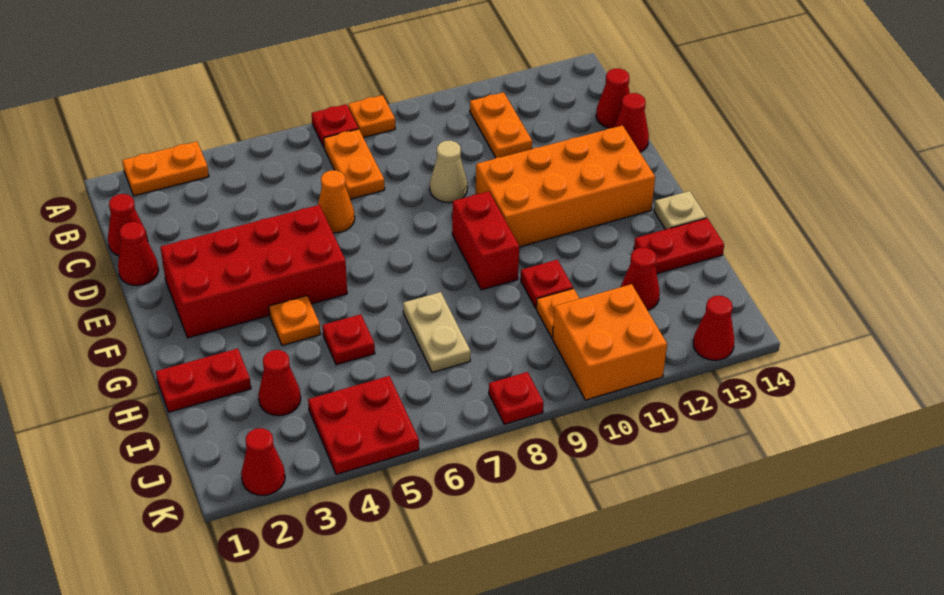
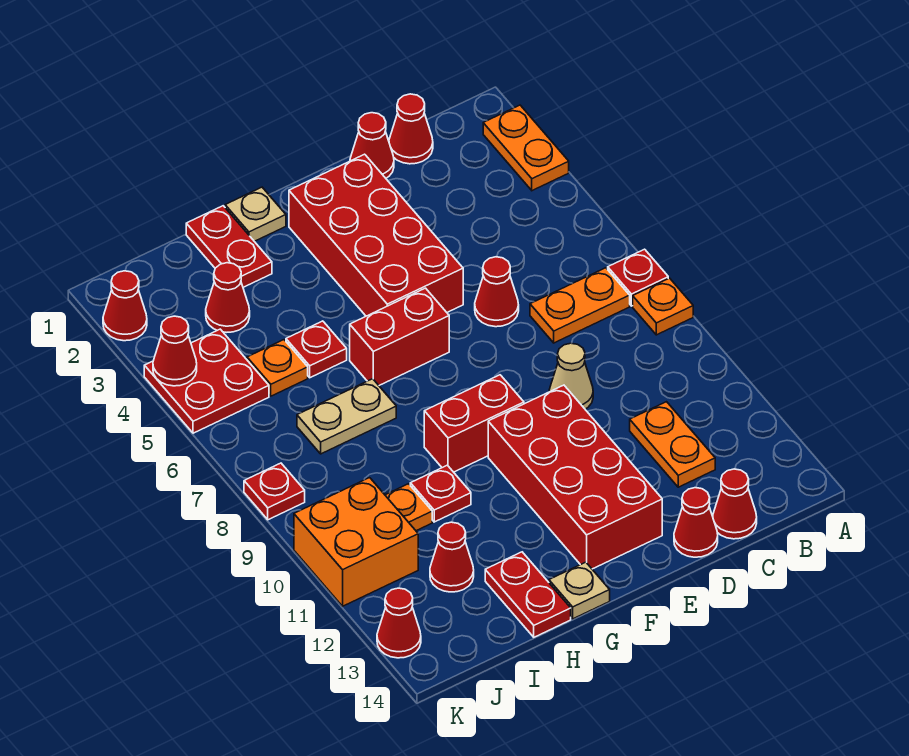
orange plate B11:C11 level 1 -> orange plate C11:C12 level 1
orange cone D6 level 1 -> red cone D6 level 1
orange brick E10:F13 level 1 -> red brick E10:F13 level 1
none -> red brick F6:G6 level 1
none -> tan plate G1 level 1
orange plate G4 level 1 -> orange plate I5 level 1
none -> red cone K4 level 2

